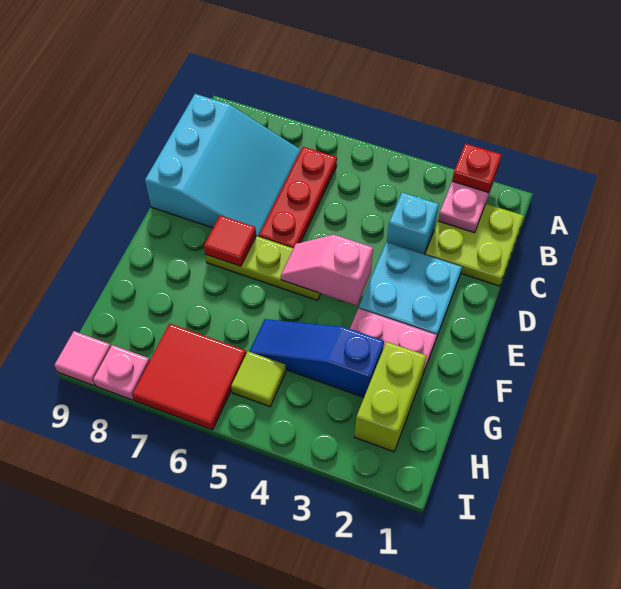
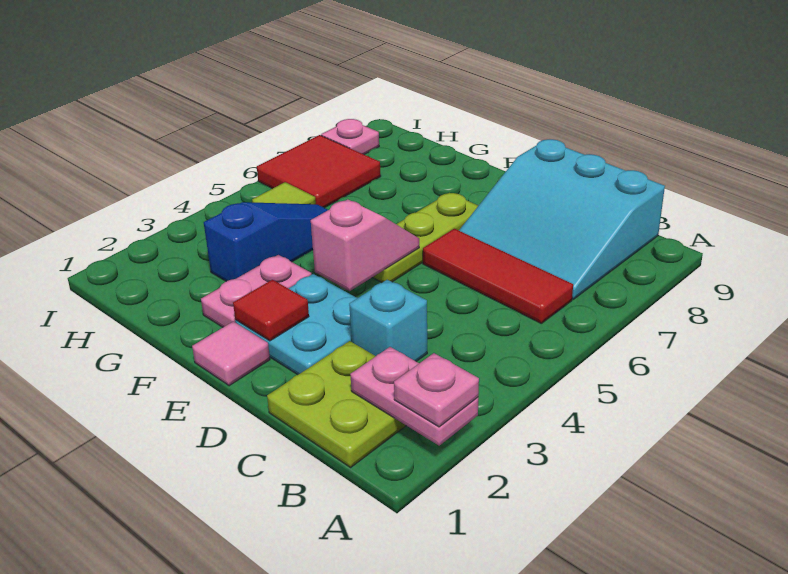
red plate A2 level 3 -> pink plate A2 level 3
red plate B6:D6 level 1 -> red tile B6:D6 level 1
red tile E7 level 2 -> red tile E2 level 2
lime brick G2:H2 level 1 -> none
pink tile I9 level 1 -> pink tile E1 level 1

